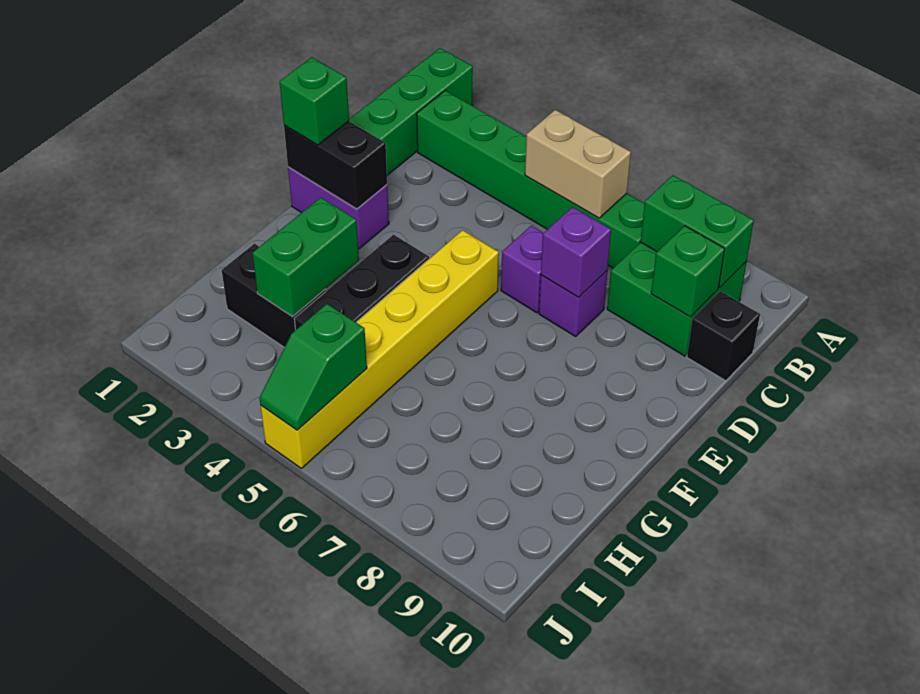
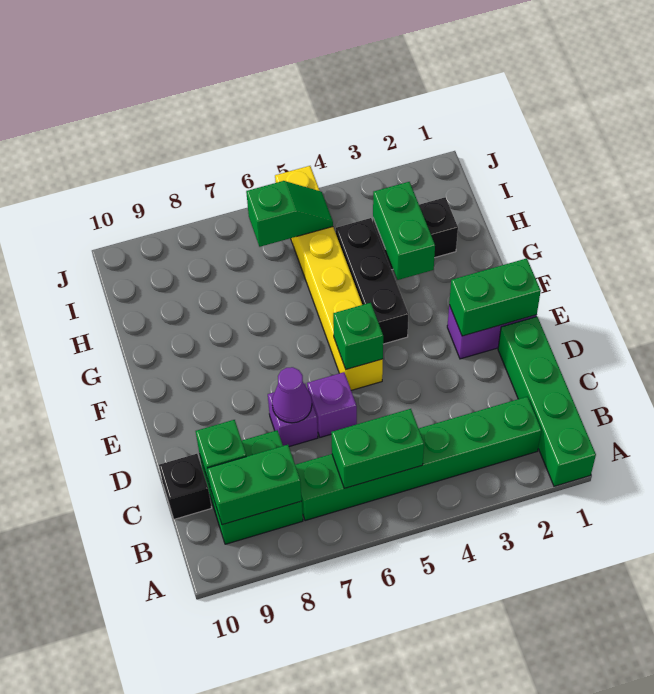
tan brick B5:B6 level 2 -> green brick B5:B6 level 2
purple brick D7 level 2 -> purple cone D7 level 2
black brick E1:E2 level 2 -> green brick E1:E2 level 2
green brick E1 level 3 -> green brick E5 level 2
green slope I5:J5 level 2 top I -> green slope I5:I6 level 2 top 6

